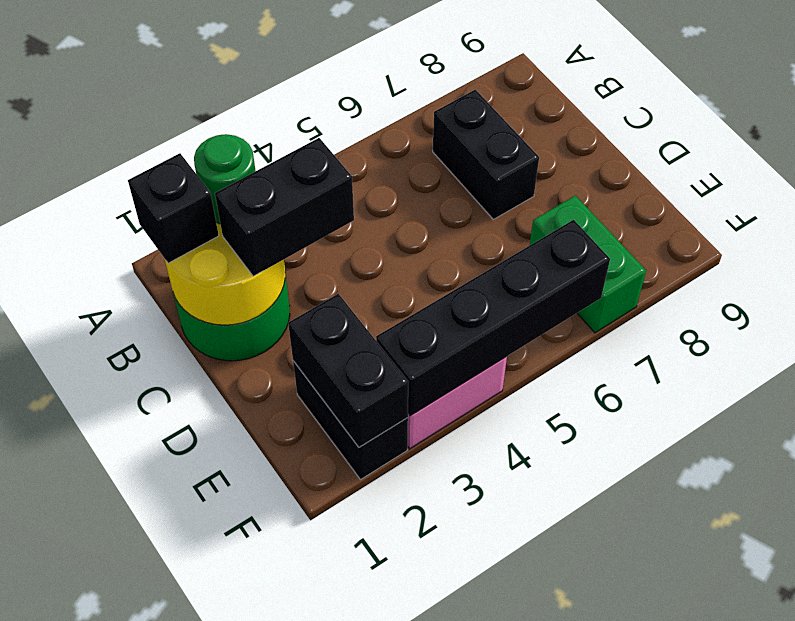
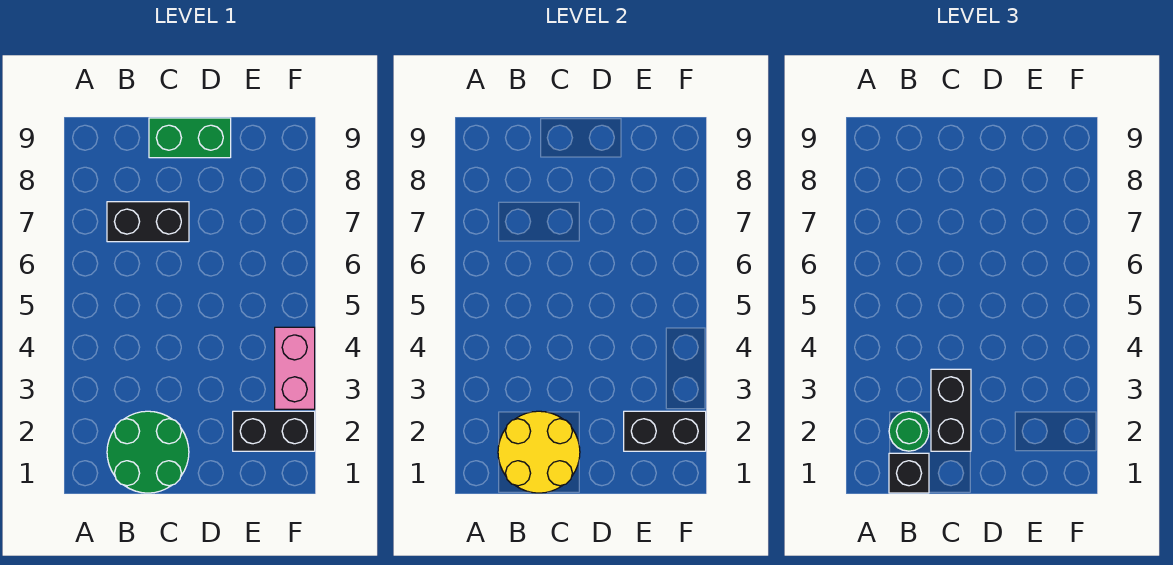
green brick E7:F7 level 1 -> green brick C9:D9 level 1
black brick F3:F6 level 2 -> none

